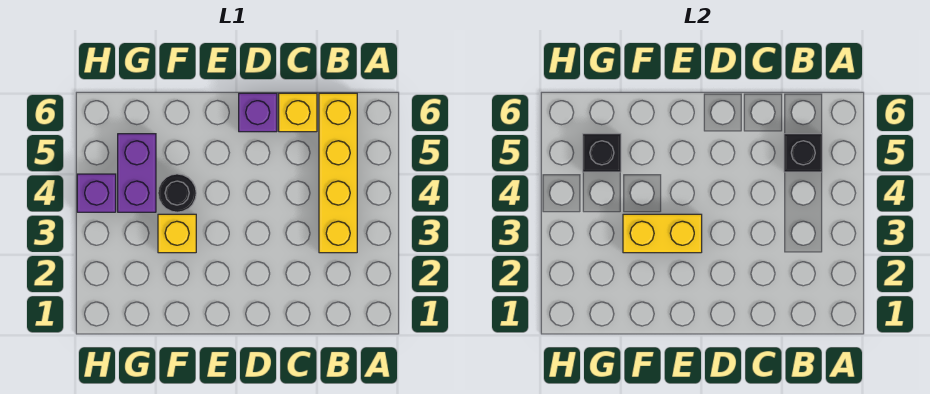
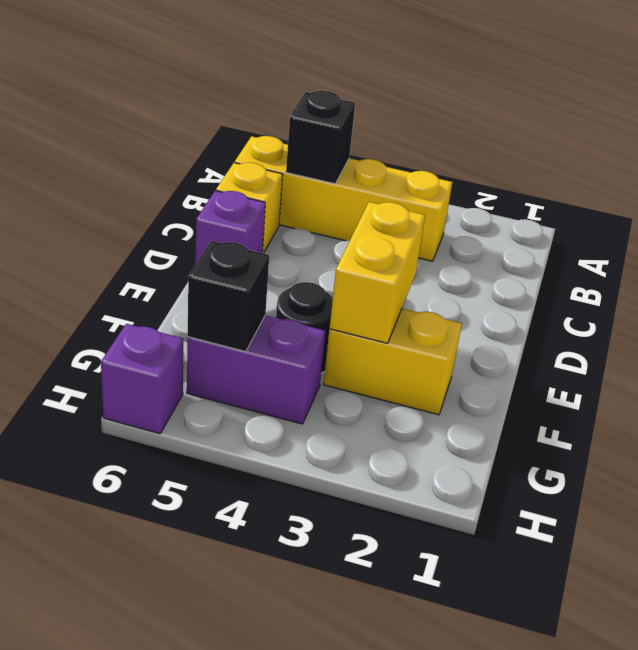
yellow brick F3 level 1 -> yellow brick F2:F3 level 1
purple brick H4 level 1 -> purple brick H6 level 1

